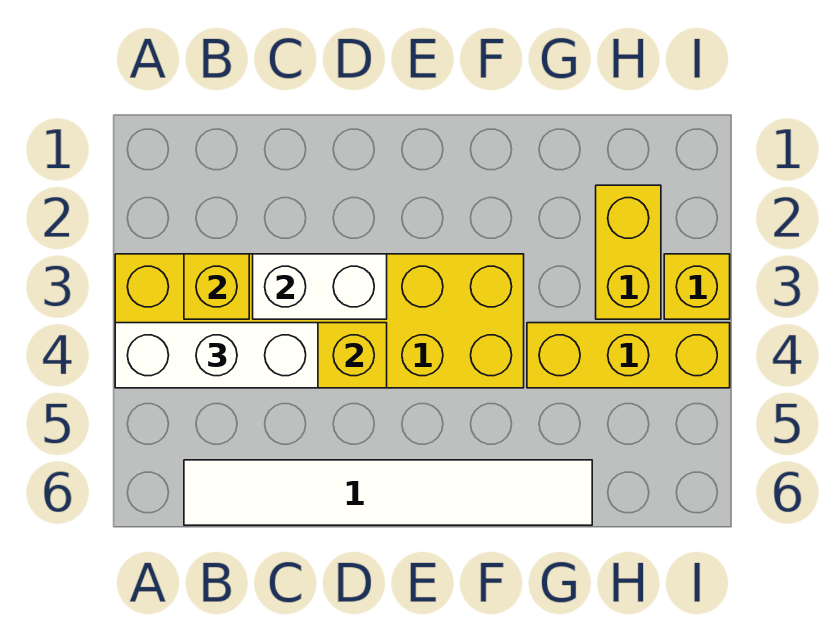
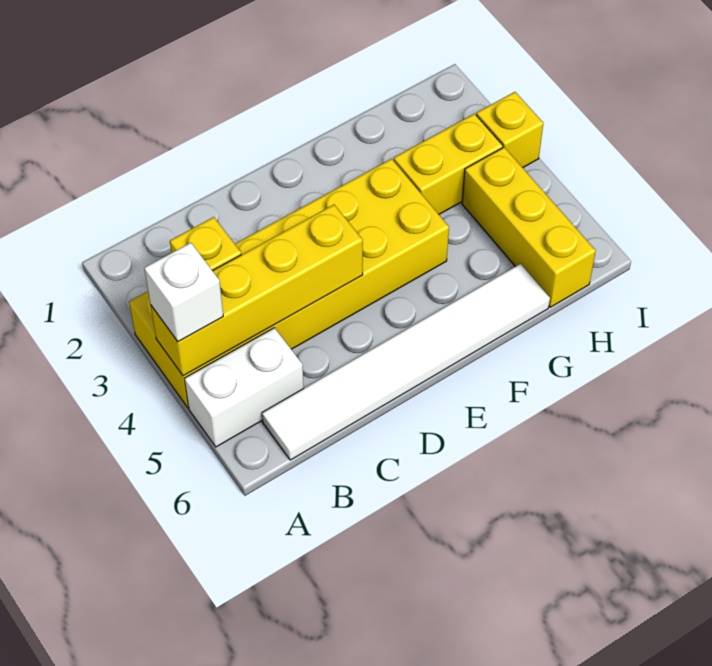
white brick A4:C4 level 3 -> white brick A4 level 3
white brick C3:D3 level 2 -> white brick A5:B5 level 1
yellow brick G4:I4 level 1 -> yellow brick H4:H6 level 1
yellow brick H2:H3 level 1 -> yellow brick G3:H3 level 1

